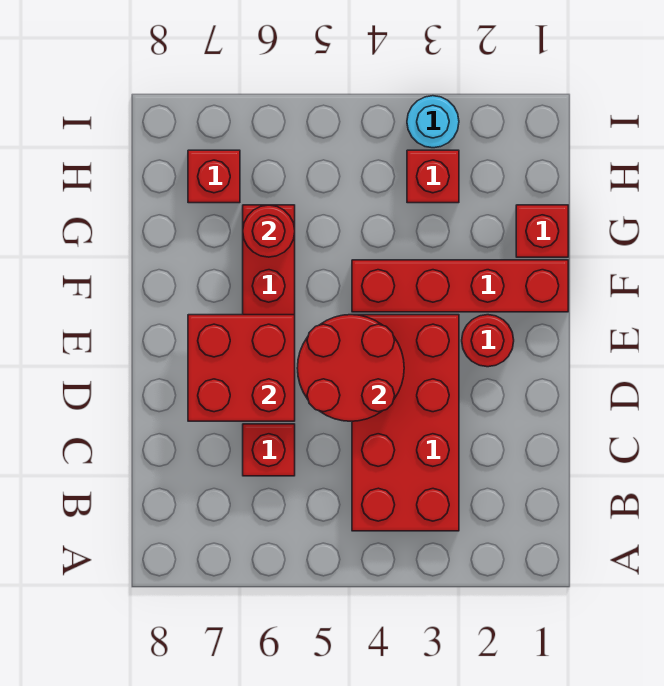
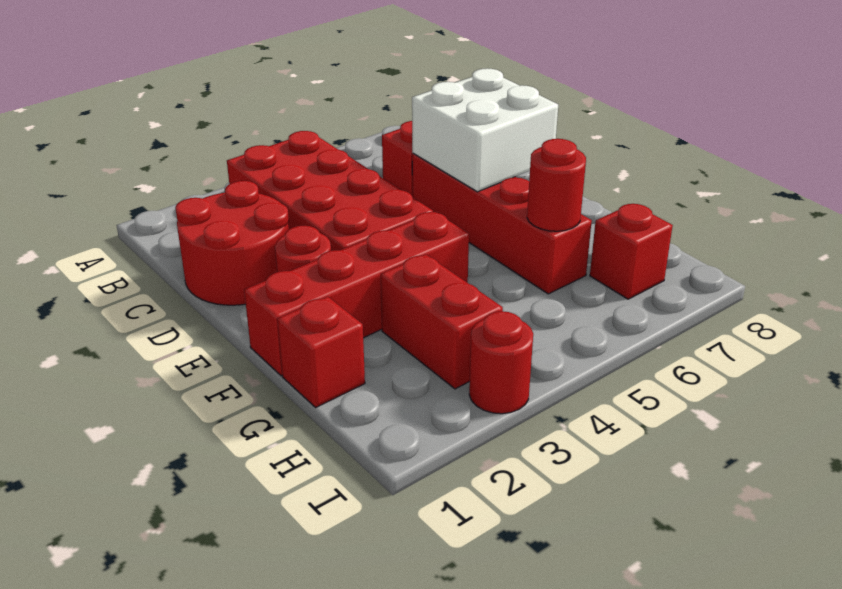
red round brick D4:E5 level 2 -> red round brick C1:D2 level 1
red brick D6:E7 level 2 -> white brick D6:E7 level 2
red brick H3 level 1 -> red brick G3:H3 level 1
cyan round brick I3 level 1 -> red round brick I3 level 1

